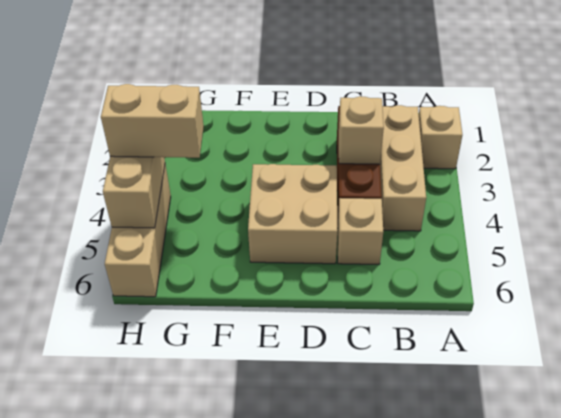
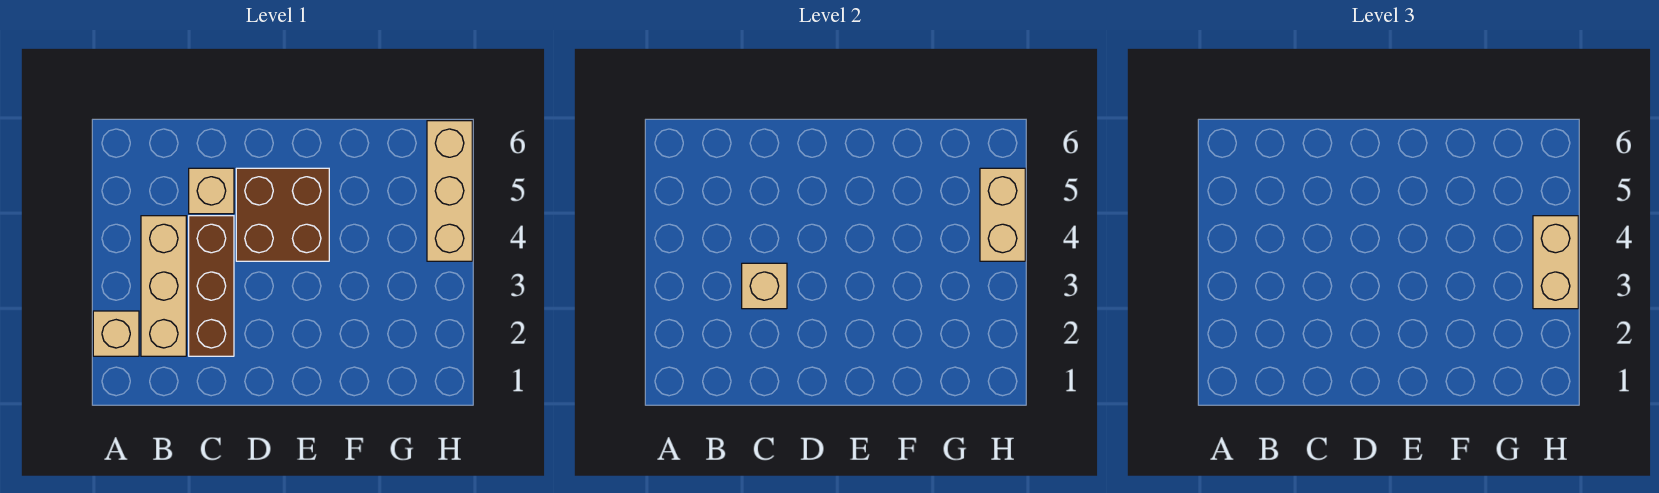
tan brick D4:E5 level 1 -> brown brick D4:E5 level 1
tan brick G4:H4 level 3 -> tan brick H3:H4 level 3

